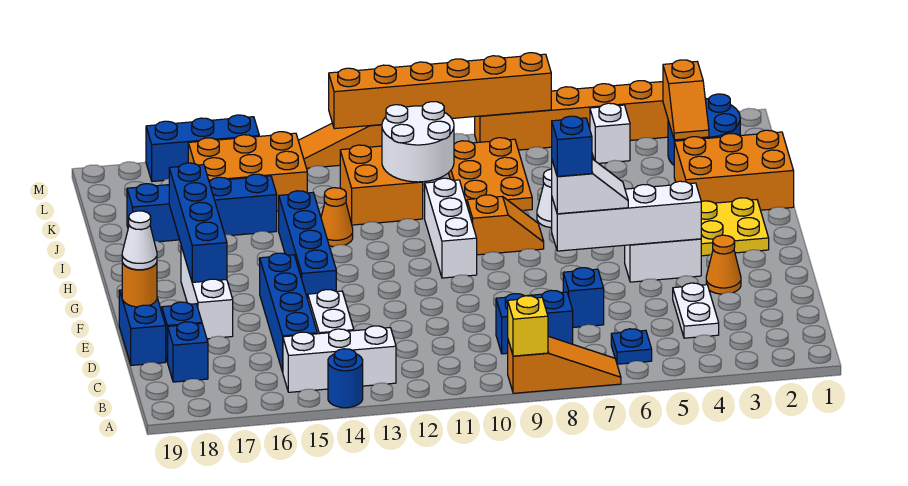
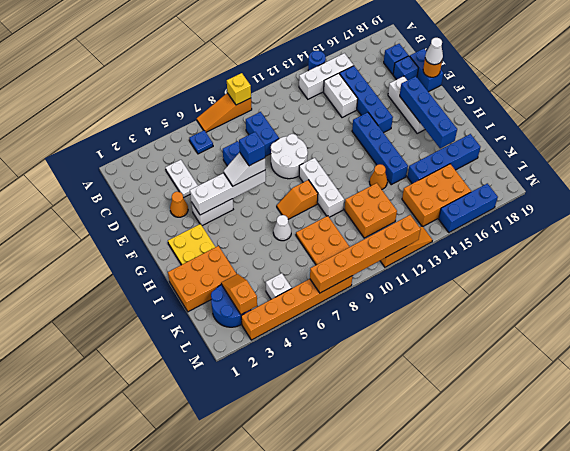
blue brick C8:C9 level 1 -> blue brick C9:D9 level 1
white round brick J10:K11 level 2 -> white round brick E9:F10 level 1

